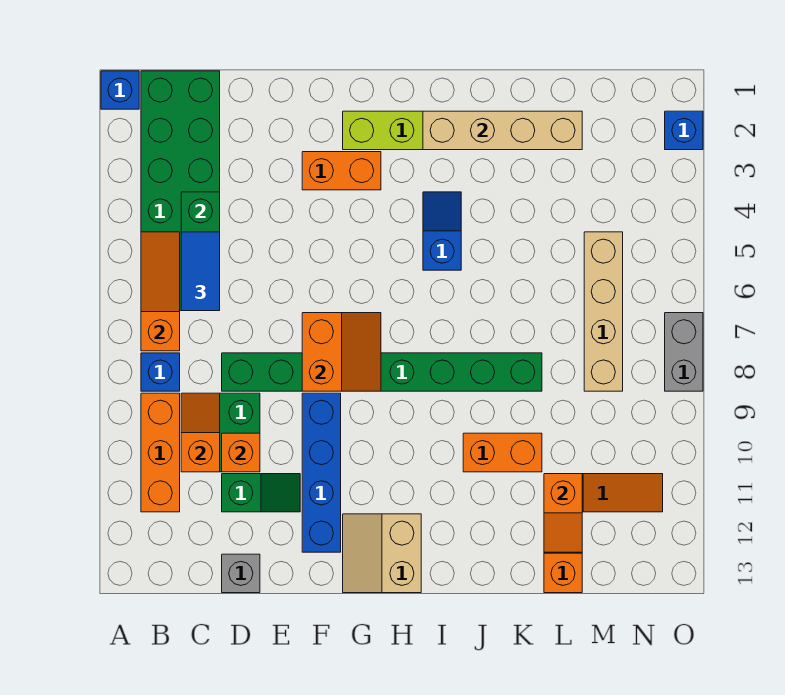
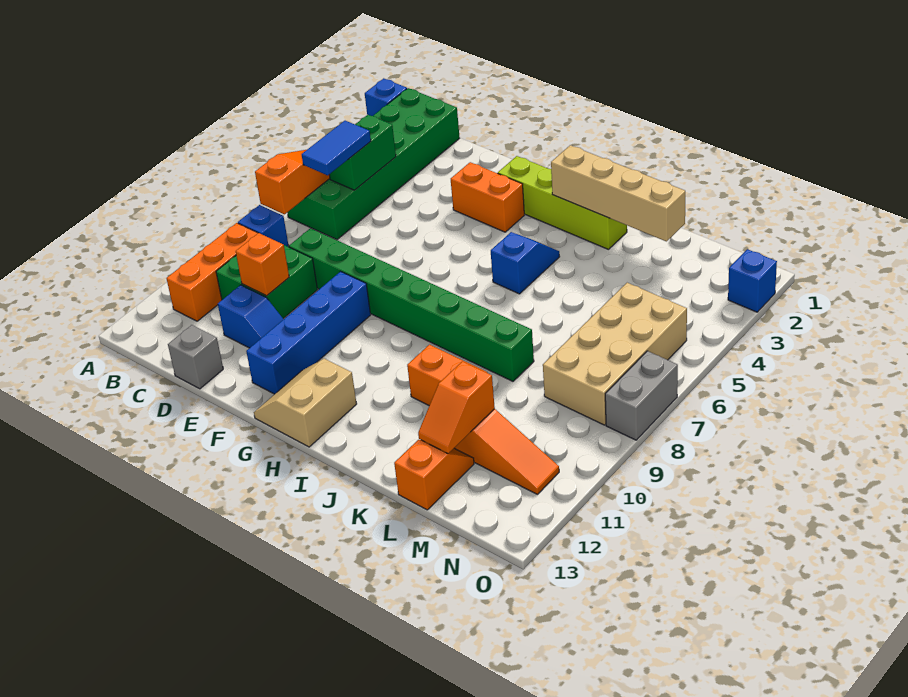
orange slope C9:C10 level 2 top 10 -> none
green slope D11:E11 level 1 top D -> blue slope D11:E11 level 1 top D
orange slope F7:G8 level 2 top F -> none
tan brick M5:M8 level 1 -> tan brick M5:N8 level 1

